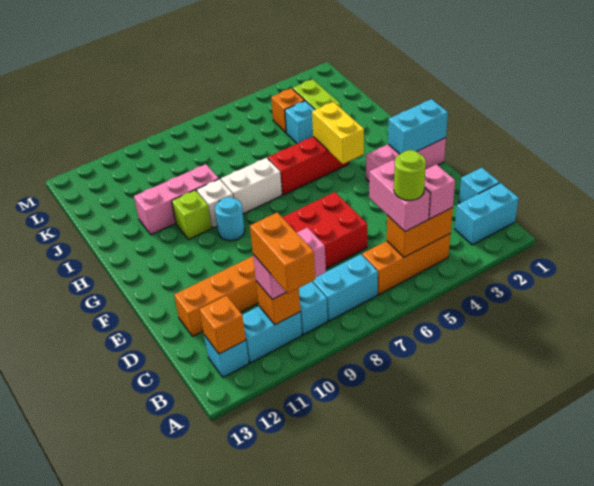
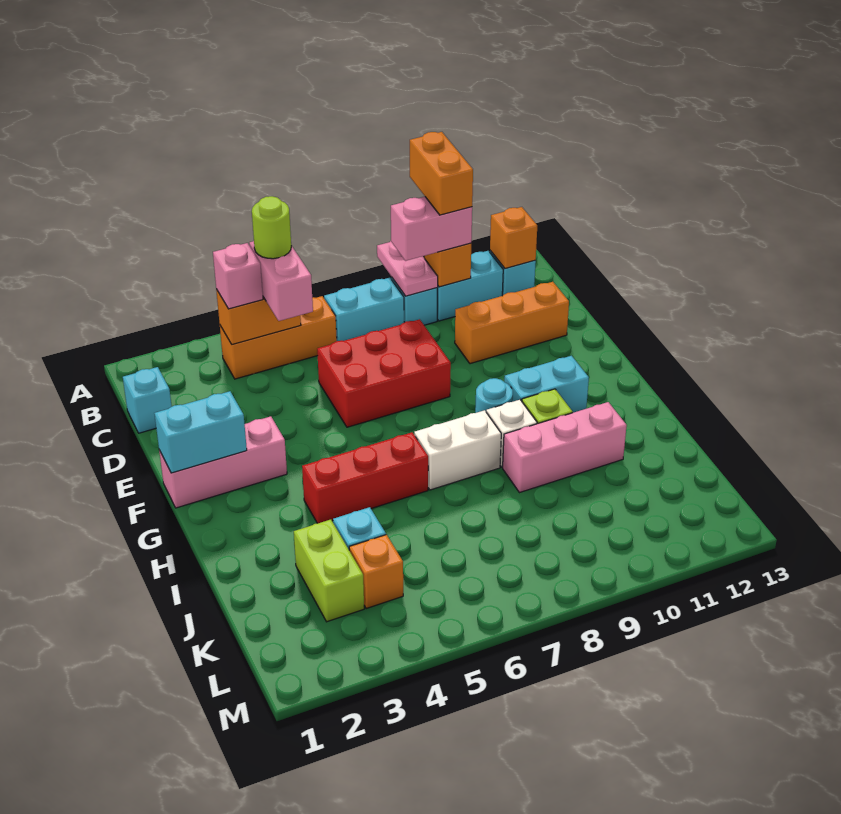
none -> pink plate A9:B9 level 2
cyan brick B1:B2 level 1 -> cyan brick G10:G11 level 1
yellow brick G4:H4 level 2 -> none

